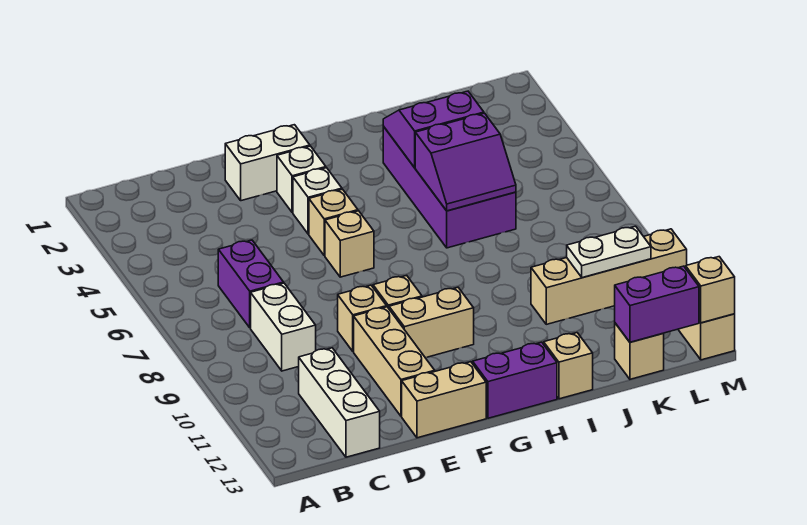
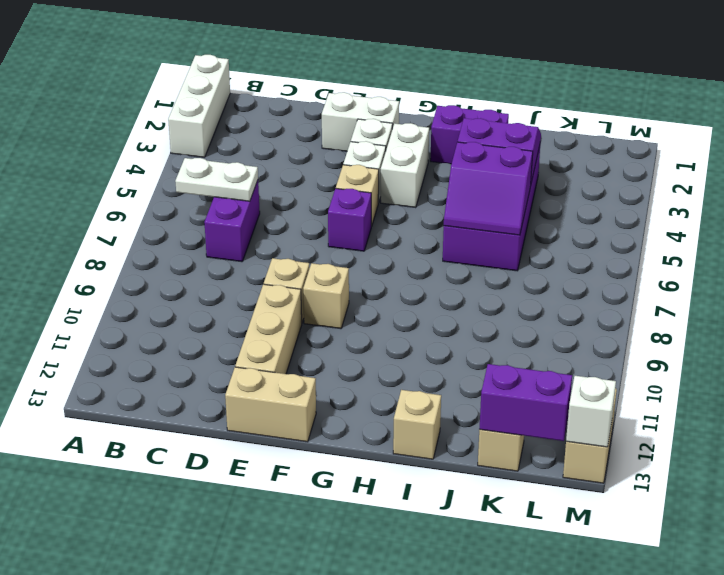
white brick C8:C9 level 1 -> white brick G3:G4 level 1
white brick C11:C13 level 1 -> white brick A1:A3 level 1
tan brick F6 level 1 -> purple brick F6 level 1
tan brick F10:G10 level 1 -> none
purple brick G13:H13 level 1 -> purple brick H2:I2 level 1
tan brick J10:M10 level 1 -> none
white plate K10:L10 level 2 -> white plate B6:C6 level 2
tan brick M13 level 2 -> white brick M13 level 2

